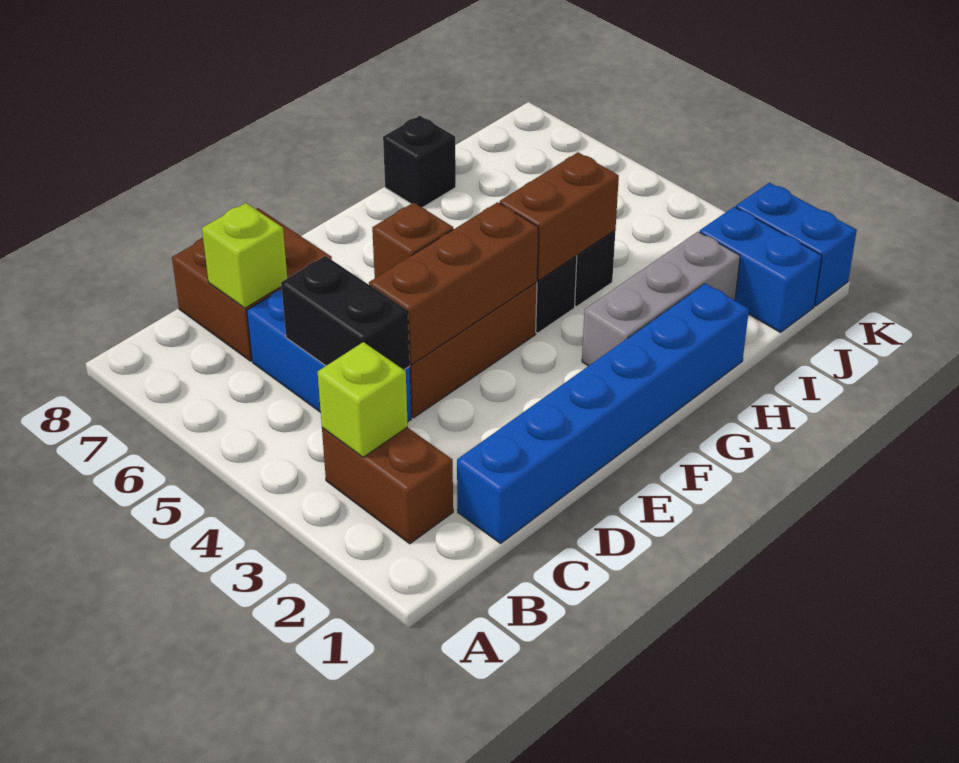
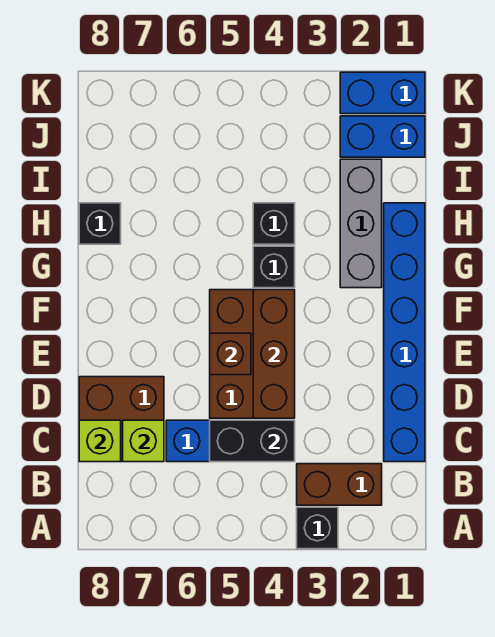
none -> black brick A3 level 1
lime brick B3 level 2 -> lime brick C8 level 2
brown brick G4:H4 level 2 -> none

